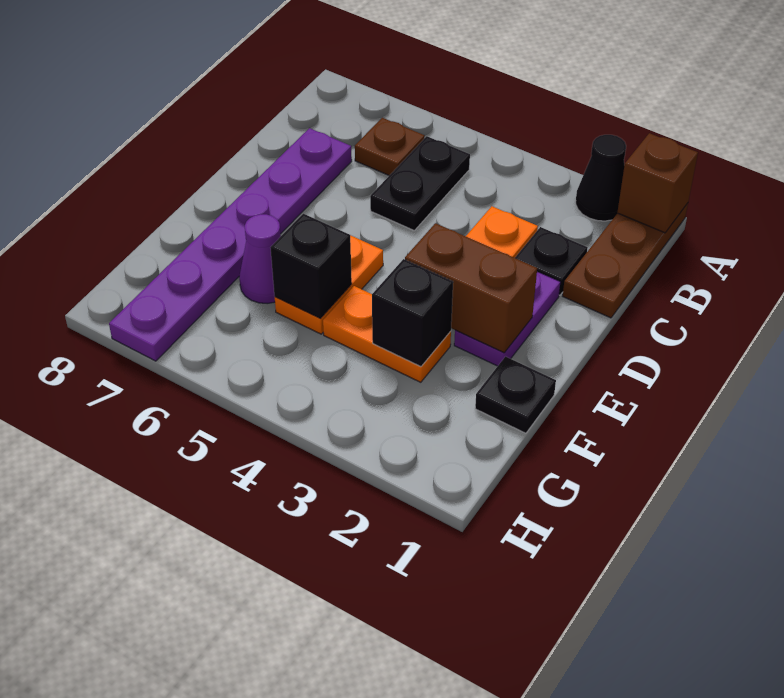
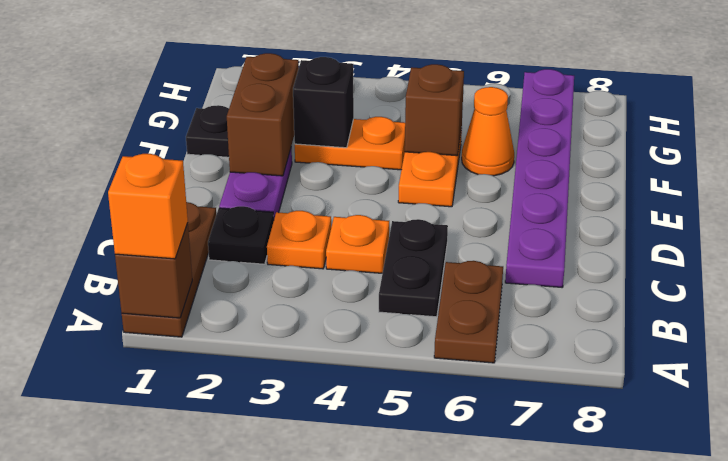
none -> orange brick A1 level 3
black cone A2 level 1 -> none
brown plate B6 level 1 -> brown plate A6:B6 level 1
none -> orange plate C4 level 1
brown brick E2:E3 level 2 -> brown brick E2:F2 level 2
black brick F5 level 2 -> brown brick F5 level 2
purple cone F6 level 1 -> orange cone F6 level 1

